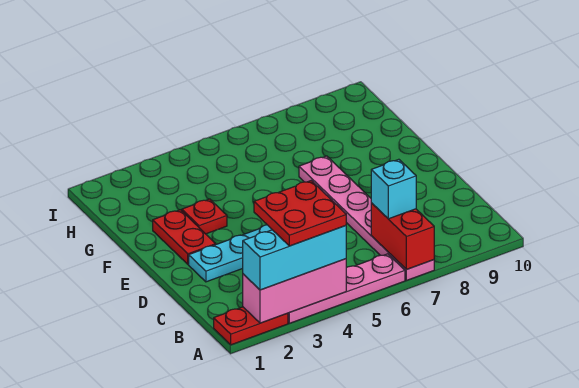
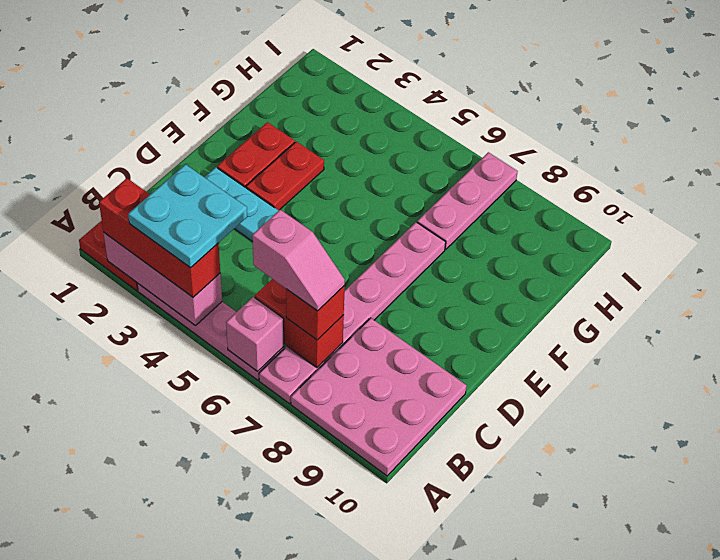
cyan brick A2:A4 level 3 -> red brick A2:A4 level 3
red plate A3:B4 level 4 -> cyan plate A3:B4 level 4
none -> pink brick A6 level 2
red brick A7:B7 level 2 -> red brick B6:B7 level 2
none -> pink plate A8:C10 level 1
none -> pink slope B6:B7 level 4 top 6
cyan brick B7 level 3 -> red brick B7 level 3
red plate F3 level 1 -> red plate E3:F3 level 1
none -> pink plate G7:I7 level 1

